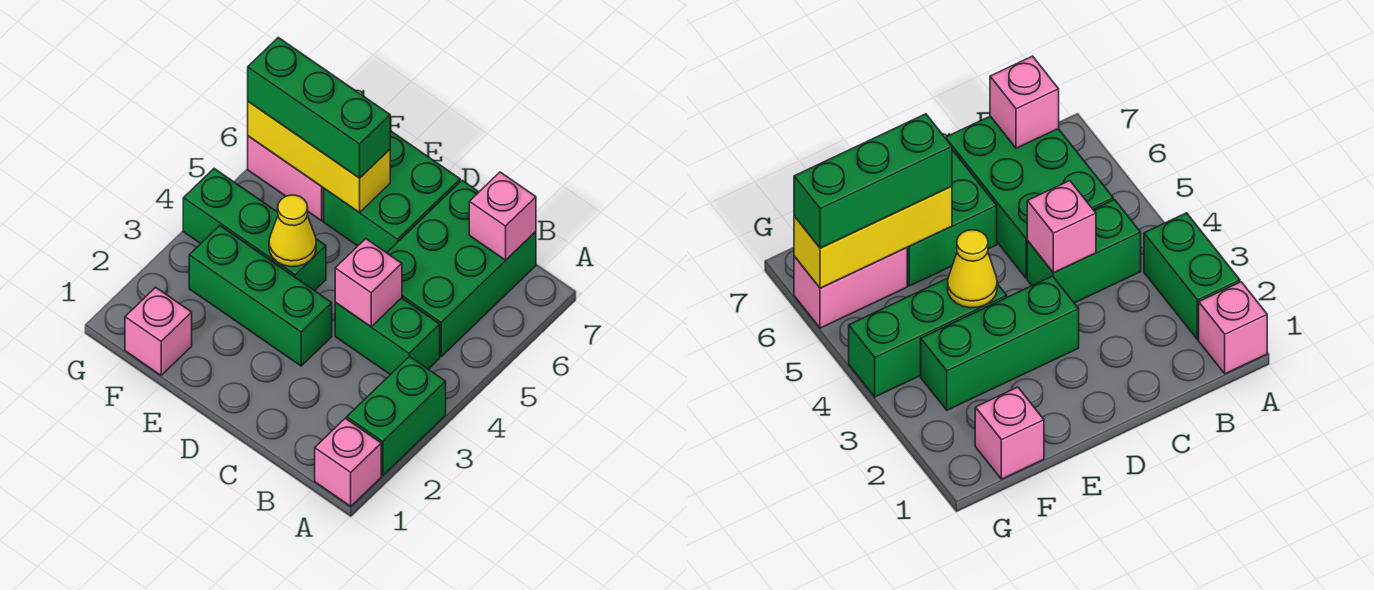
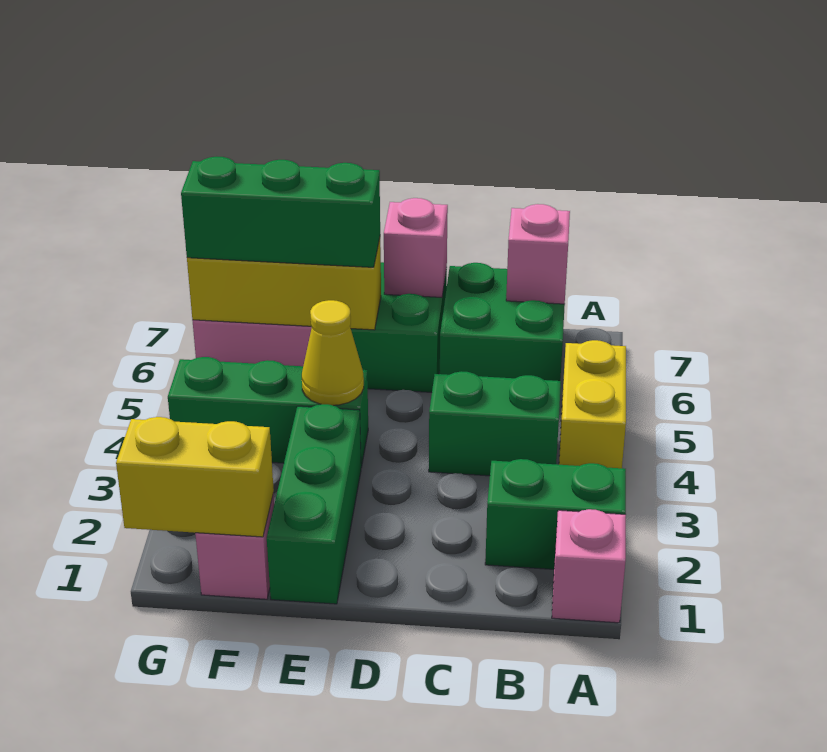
green brick A2:A3 level 1 -> green brick A2:B2 level 1
none -> yellow brick A4:A5 level 1
green brick B5:C7 level 1 -> green brick B6:C7 level 1
pink brick C4 level 2 -> pink brick D7 level 2
green brick D3:F3 level 1 -> green brick E1:E3 level 1
none -> yellow brick F1:G1 level 2

